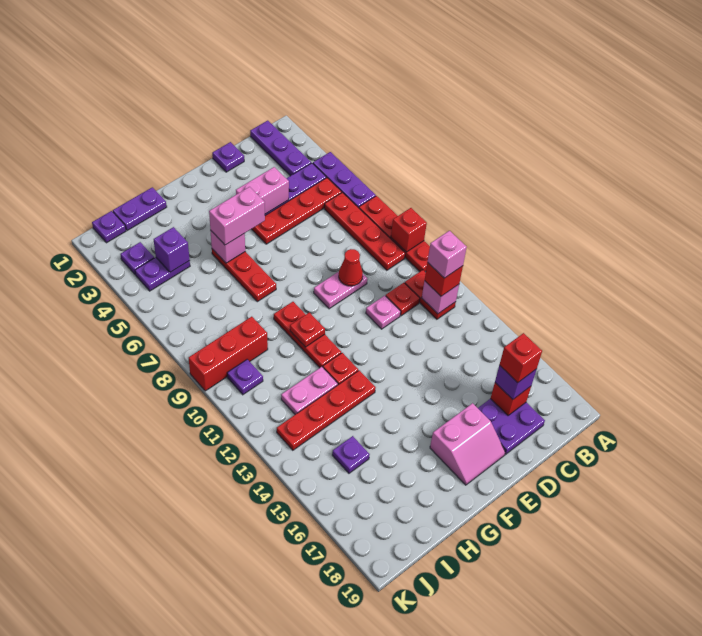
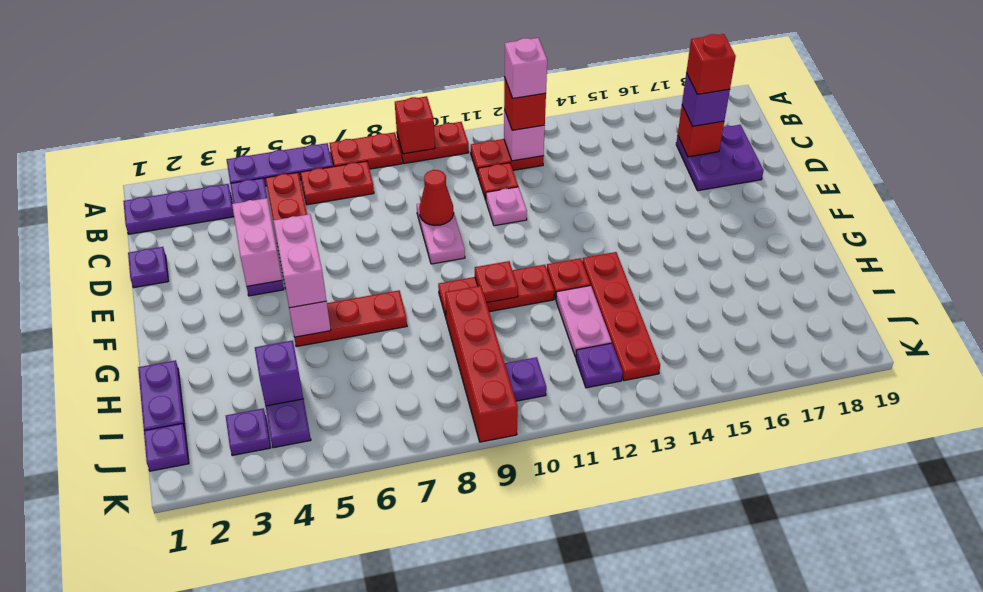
red plate B6:B9 level 1 -> red plate B6:B7 level 1
pink slope E17:F18 level 1 top 17 -> none
red brick I9:K9 level 1 -> red brick H9:K9 level 1
purple plate I15 level 1 -> purple plate J12 level 1

